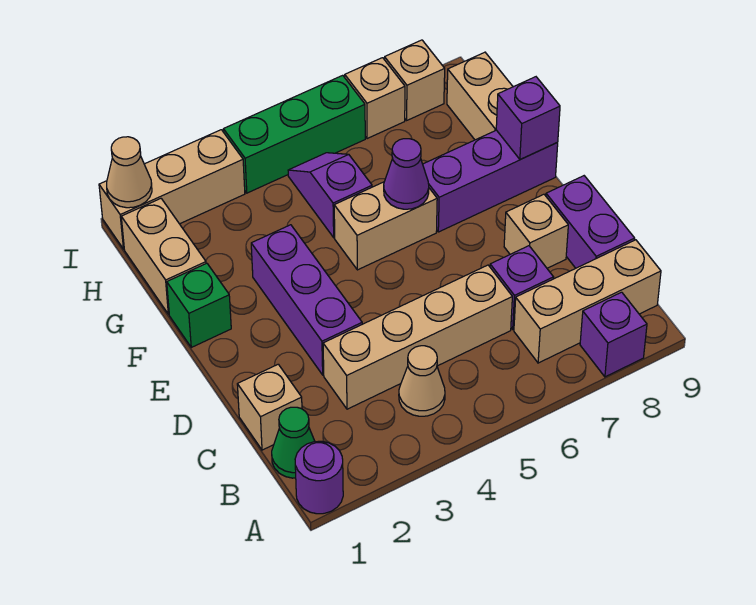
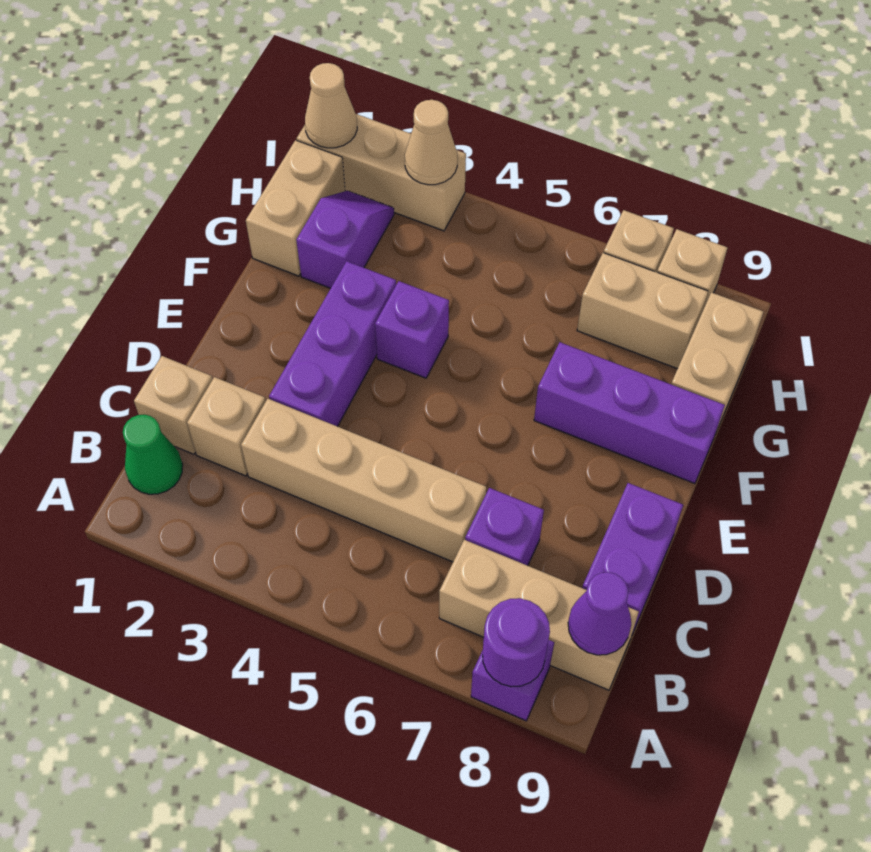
purple round brick A1 level 1 -> purple round brick A8 level 2
tan cone B4 level 1 -> tan cone I3 level 2
tan brick D8 level 1 -> tan brick C2 level 1
green brick F1 level 1 -> none
tan brick F5:F6 level 1 -> tan brick H7:H8 level 1
purple cone F6 level 2 -> purple cone B9 level 2
purple brick F9 level 2 -> purple brick F4 level 1
purple slope G5:H5 level 1 top G -> purple slope G2:H2 level 1 top G
green brick I4:I6 level 1 -> none

